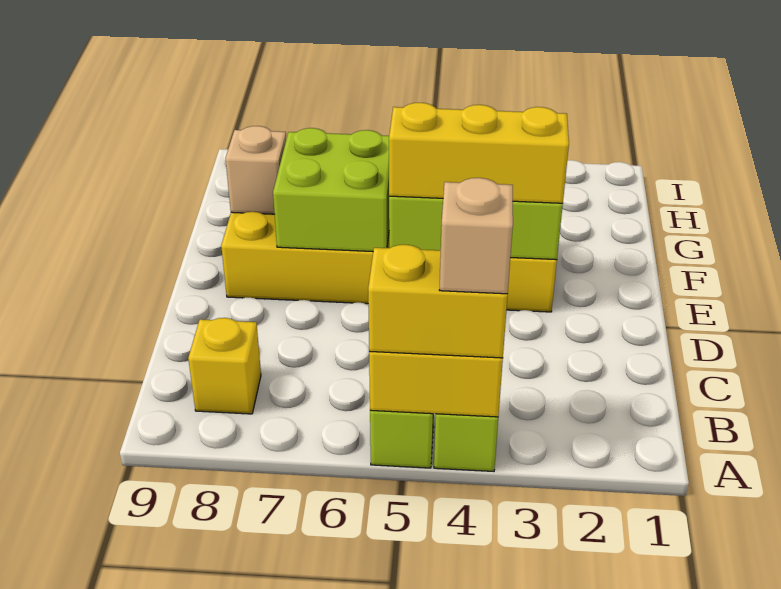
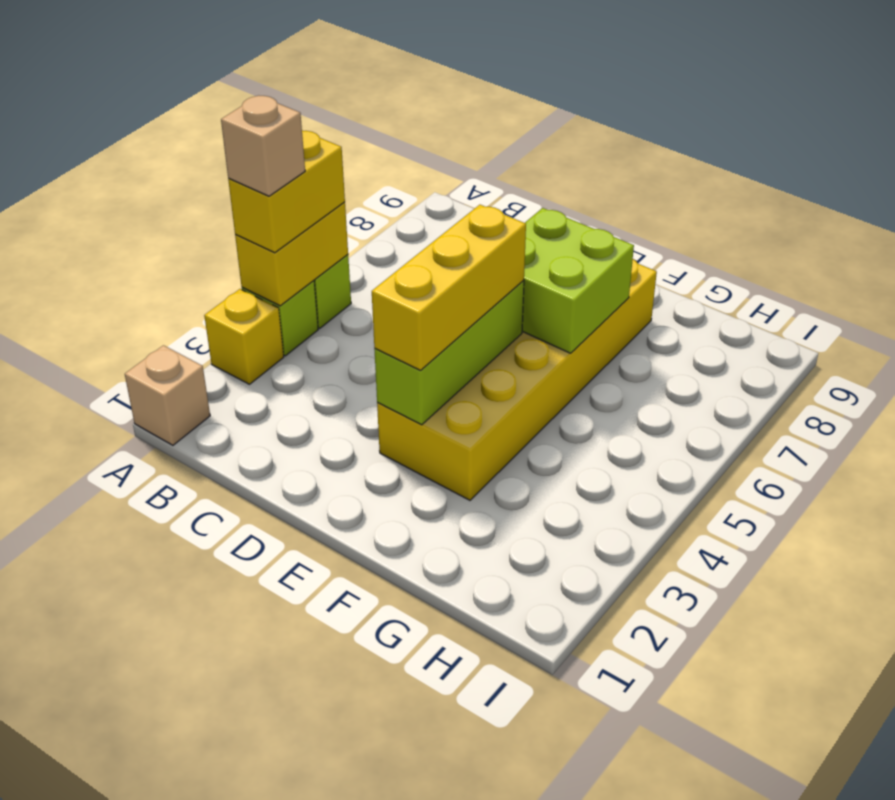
yellow brick B8 level 1 -> yellow brick A3 level 1
tan brick F8 level 2 -> tan brick A1 level 1

